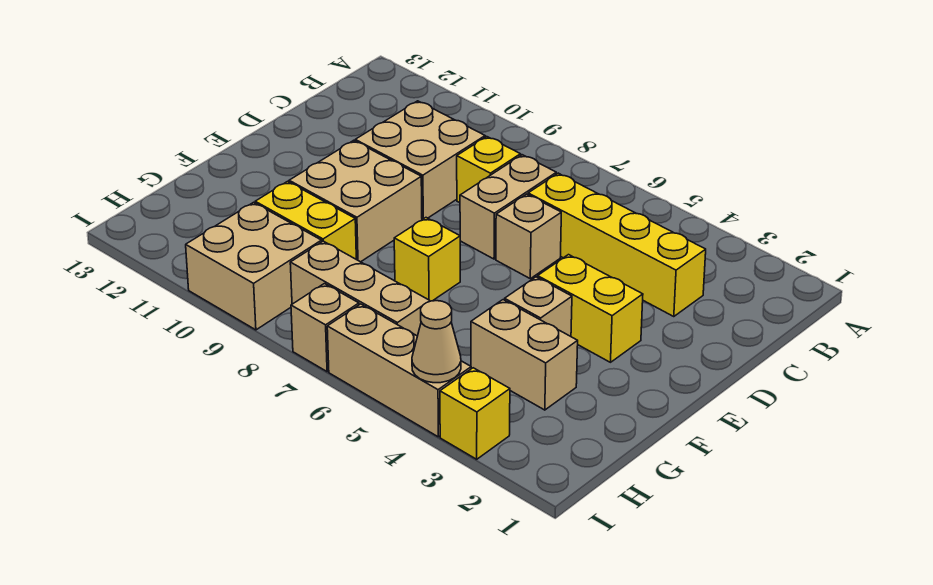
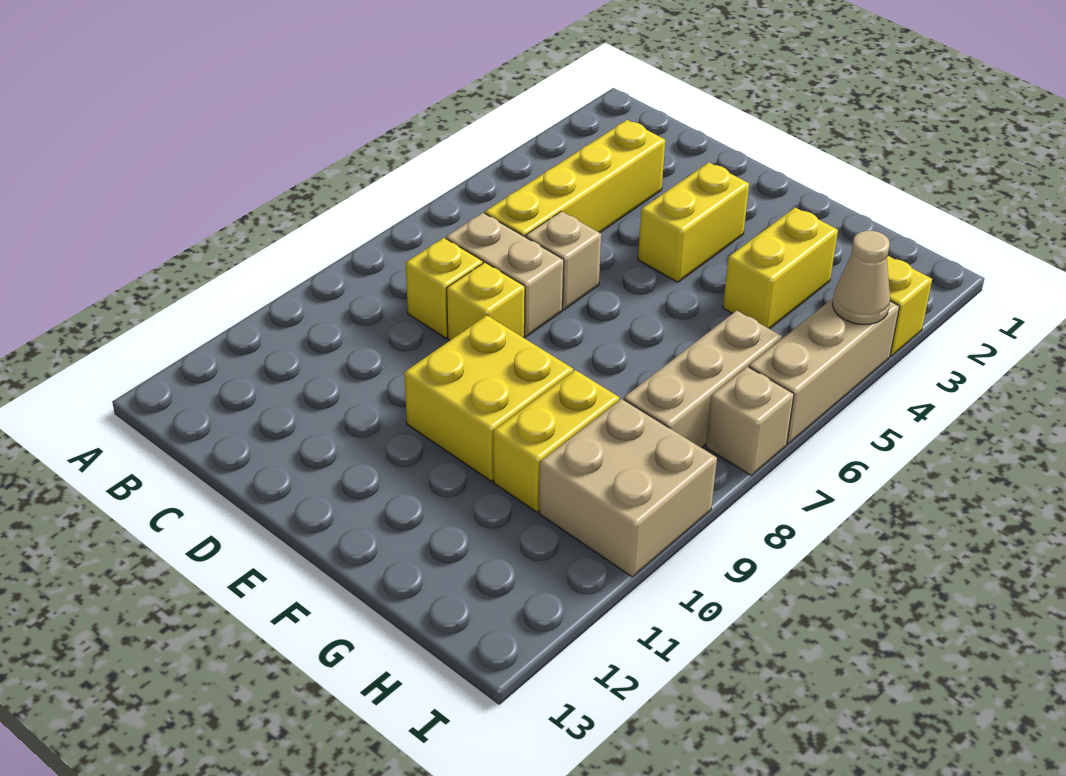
tan brick C9:D10 level 1 -> none
tan brick E9:F10 level 1 -> yellow brick E9:F10 level 1
tan brick F4 level 1 -> none
yellow brick F7 level 1 -> yellow brick D8 level 1
tan brick G3:G4 level 1 -> yellow brick G3:G4 level 1

